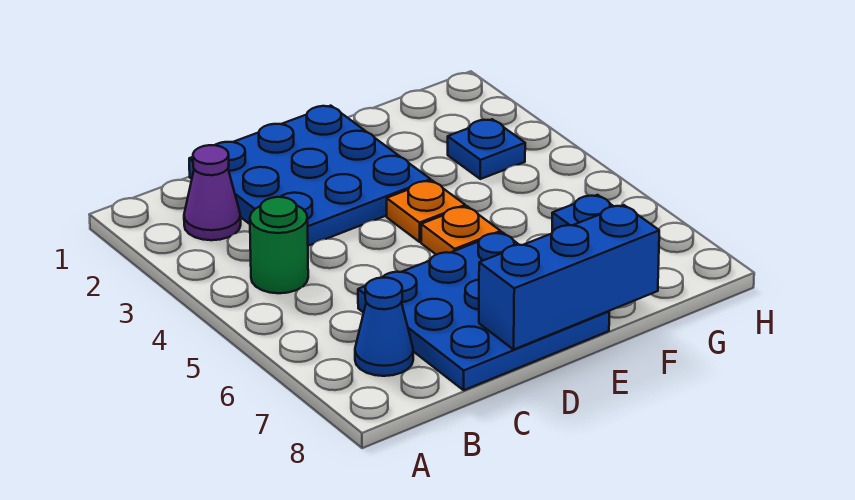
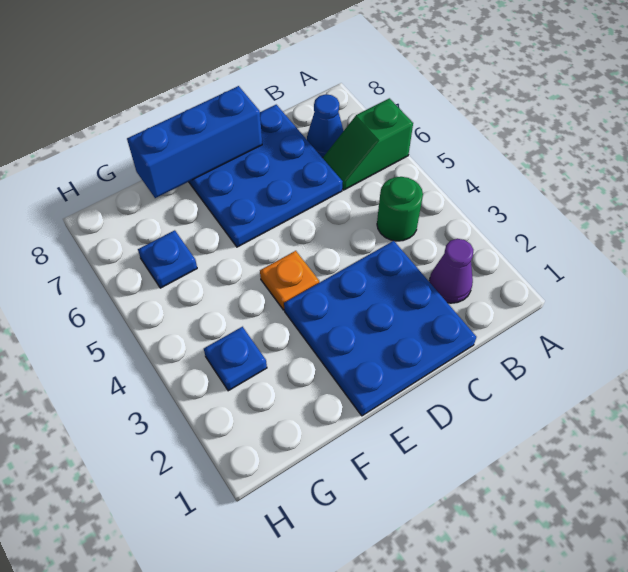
none -> green slope A6:B6 level 1 top A
orange plate E5 level 1 -> none

